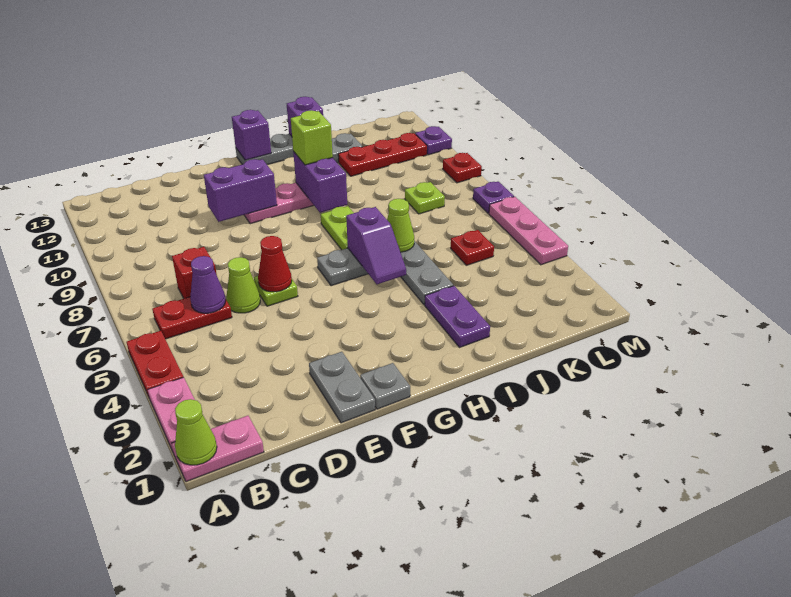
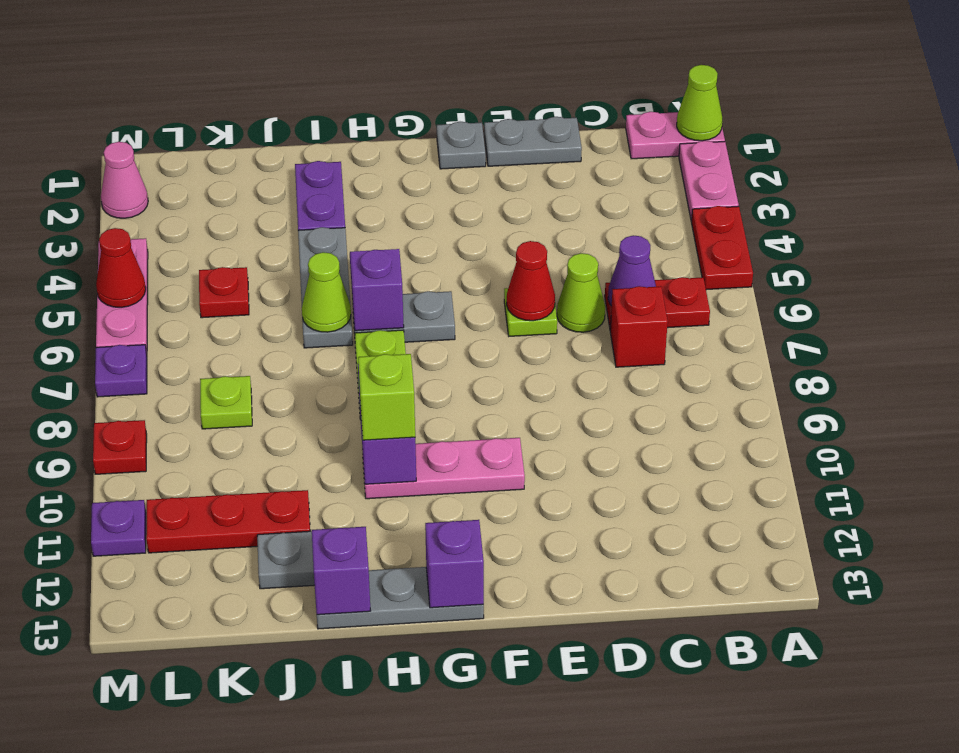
grey plate E1:E2 level 1 -> grey plate D1:E1 level 1
purple brick E10:F10 level 2 -> none
none -> pink cone M2 level 1
none -> red cone M5 level 2

